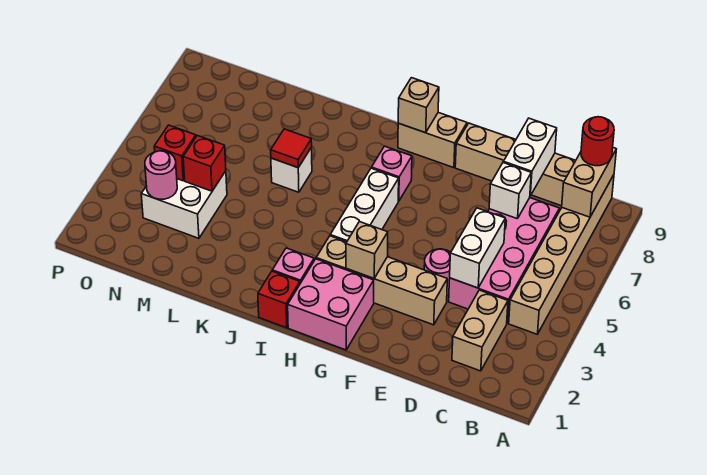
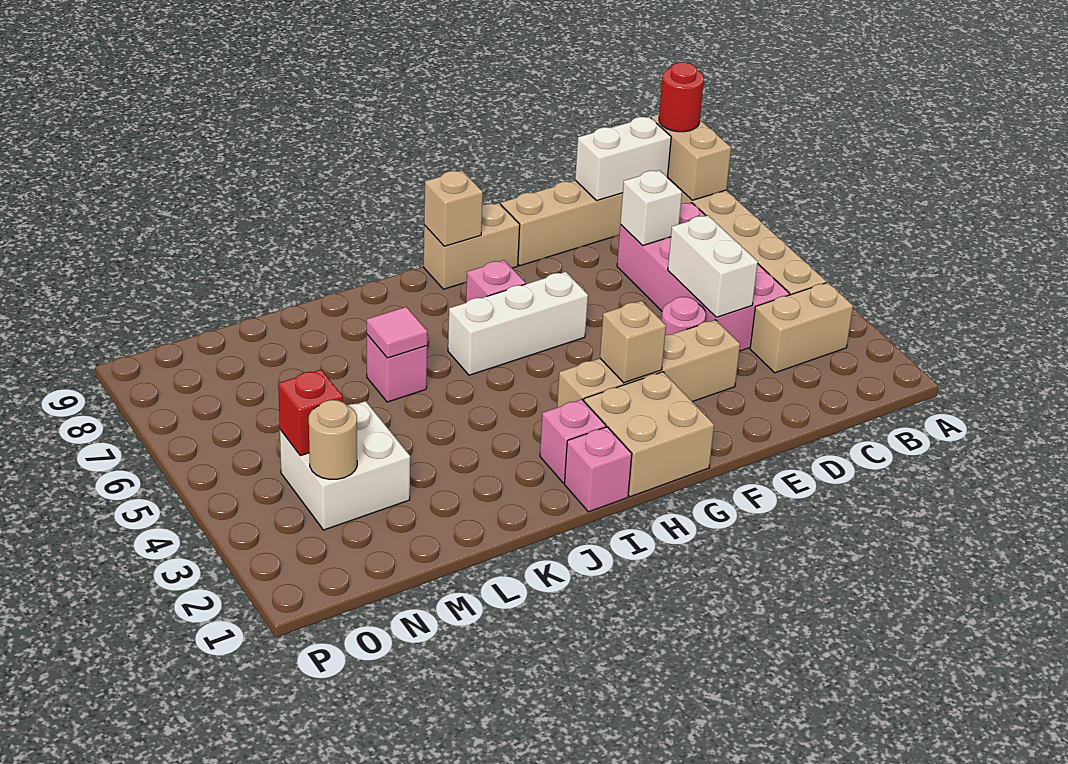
tan brick C2:C3 level 1 -> tan brick B3:C3 level 1
white brick D8:D9 level 2 -> white brick C9:D9 level 2
pink brick G1:H2 level 1 -> tan brick G1:H2 level 1
white brick H4:H6 level 1 -> white brick G6:I6 level 1
red brick I1 level 1 -> pink brick I1 level 1
white brick K6 level 1 -> pink brick K6 level 1
red tile K6 level 2 -> pink tile K6 level 2
red brick M4 level 2 -> none
pink round brick N3 level 2 -> tan round brick N3 level 2

